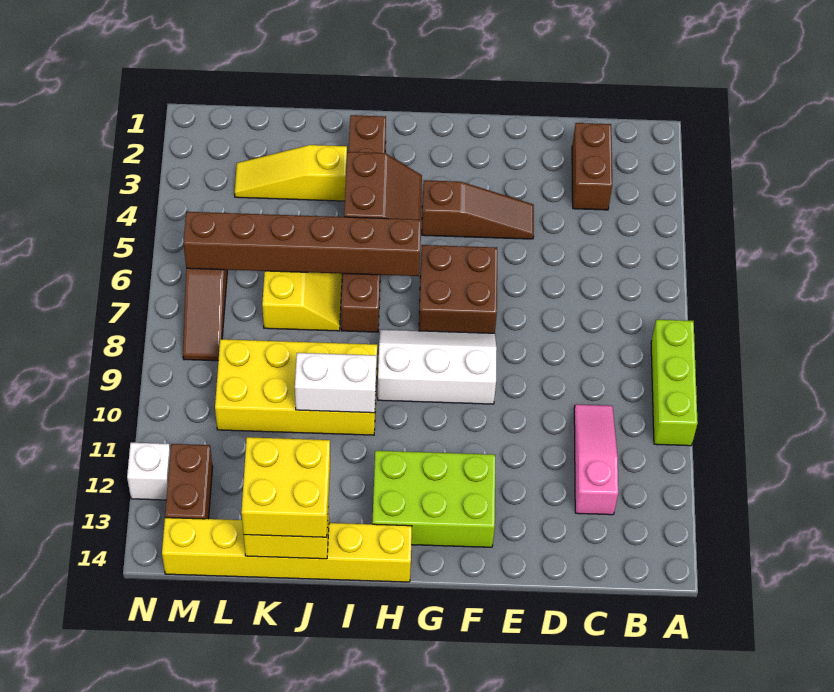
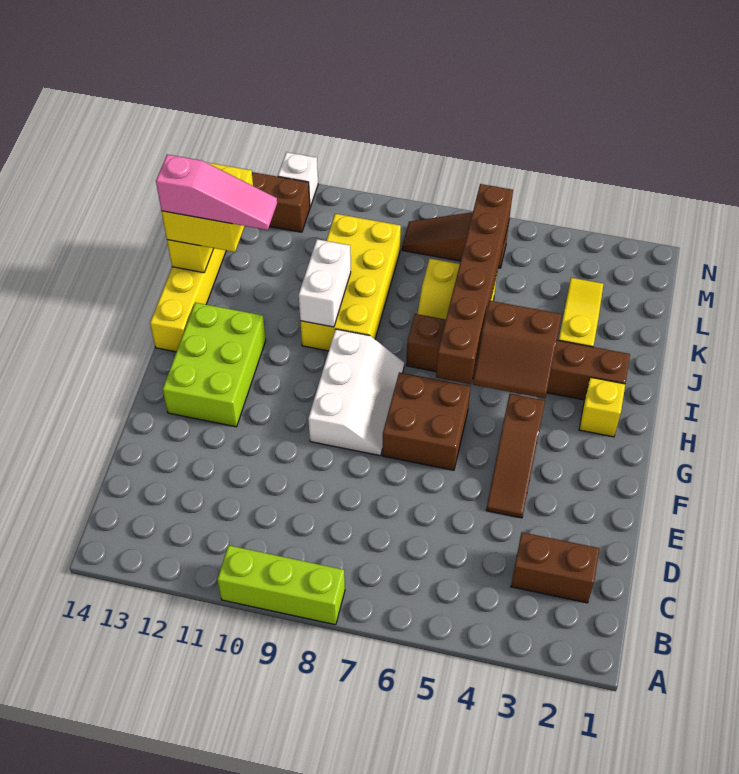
pink slope C10:C12 level 1 top 12 -> pink slope J12:J14 level 4 top 14
none -> yellow brick H2 level 1

